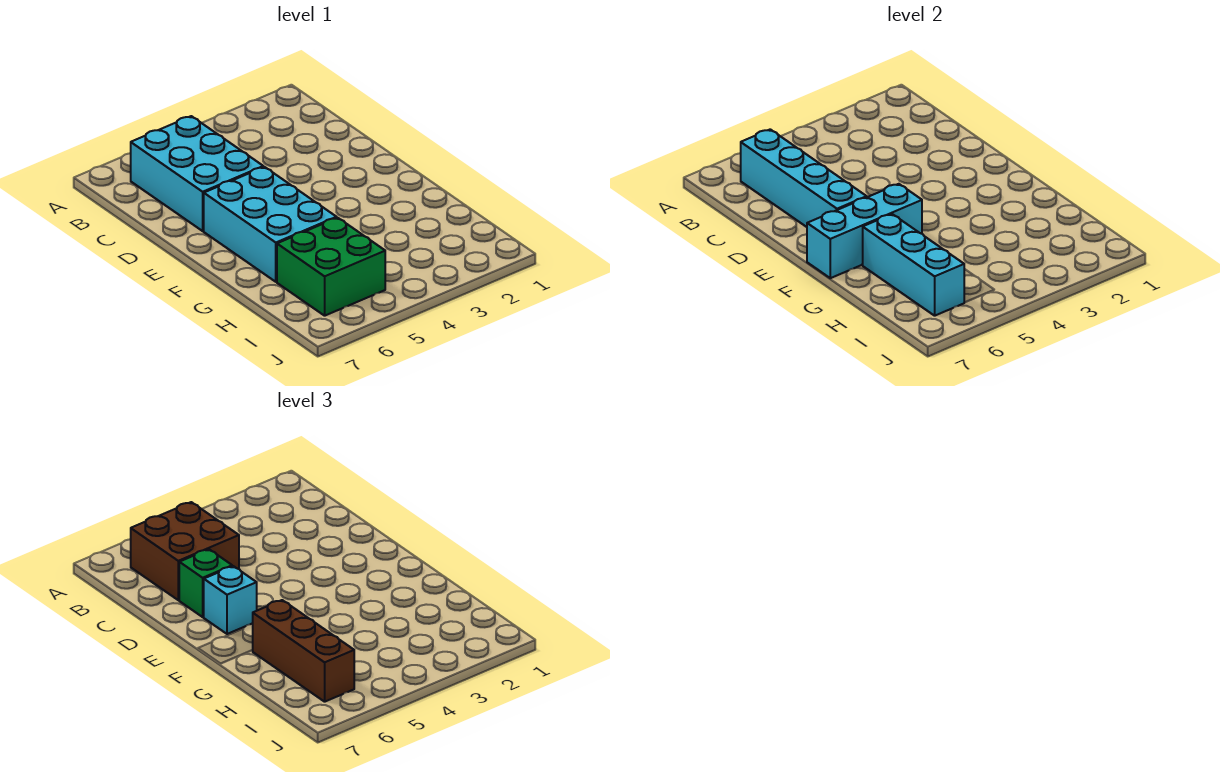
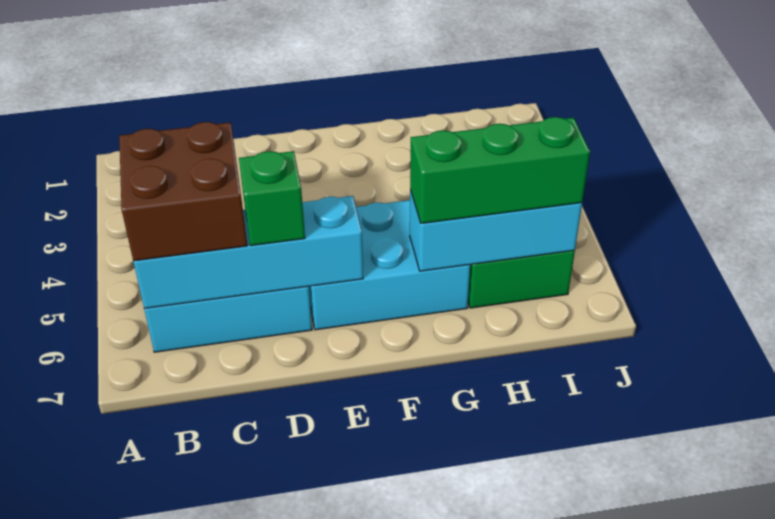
cyan brick E6 level 3 -> none
cyan brick F5:F7 level 2 -> none
brown brick G6:I6 level 3 -> green brick G6:I6 level 3

